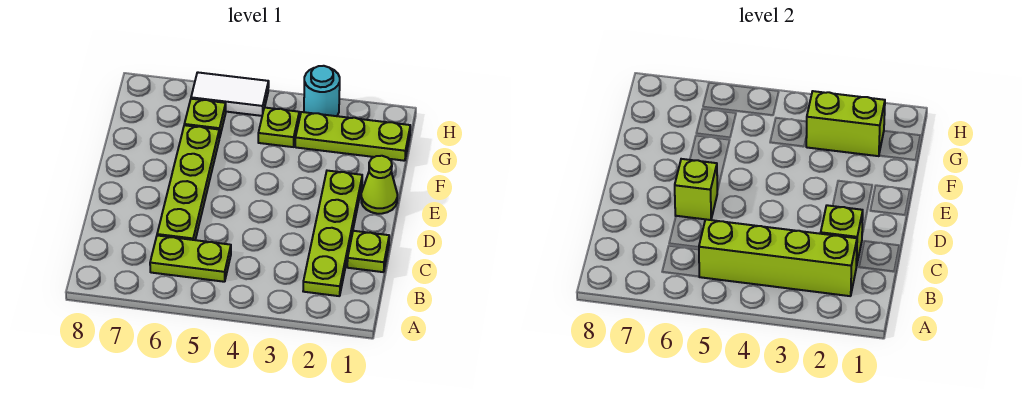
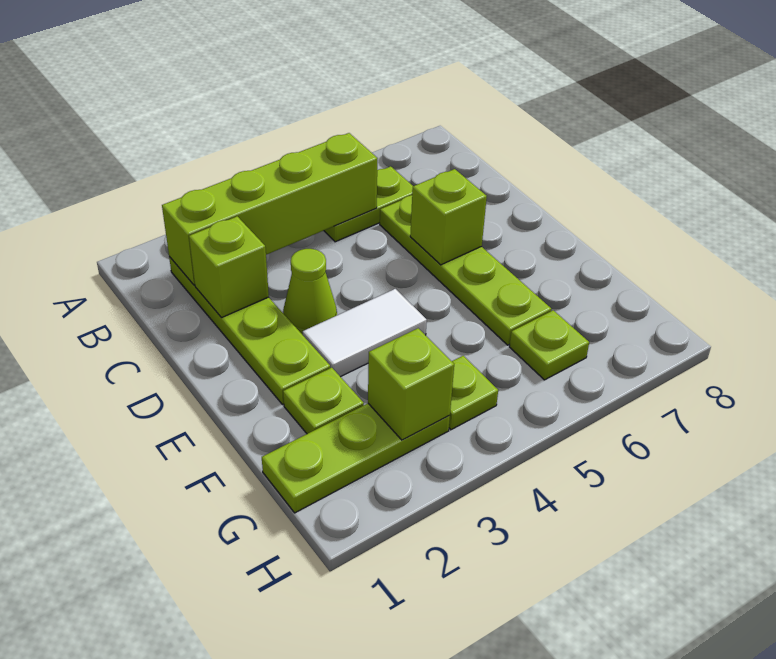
lime plate C1 level 1 -> lime plate F2 level 1
lime cone E1 level 1 -> lime cone D3 level 1
lime brick G2:G3 level 2 -> lime brick G3 level 2
cyan round brick H3 level 1 -> none
white tile H5:H6 level 1 -> white tile E3:E4 level 1

